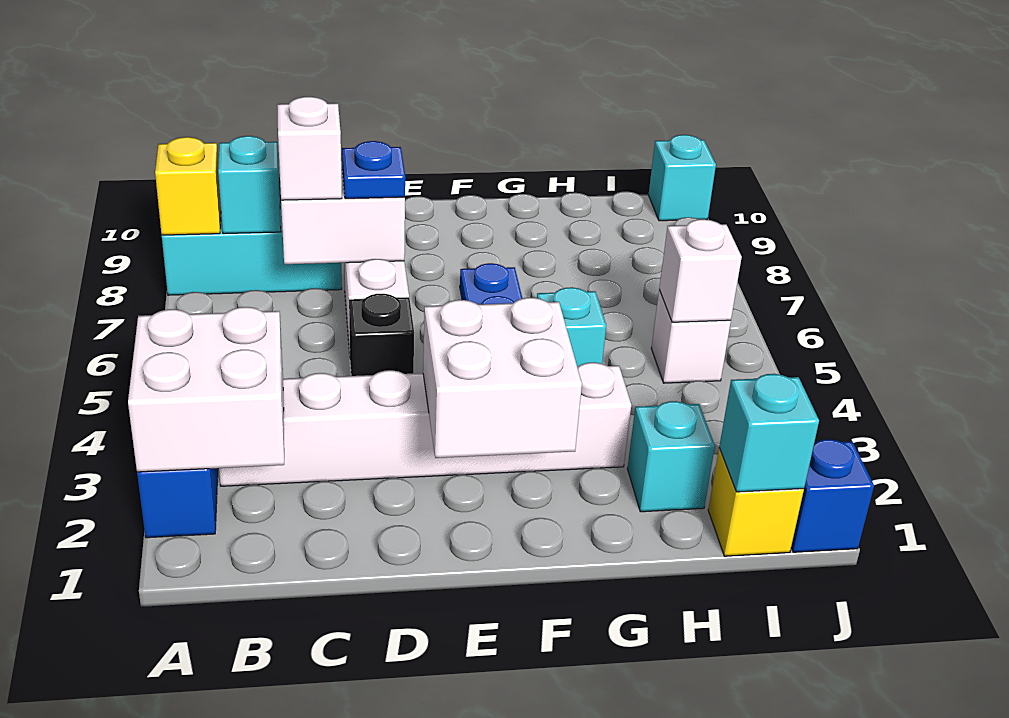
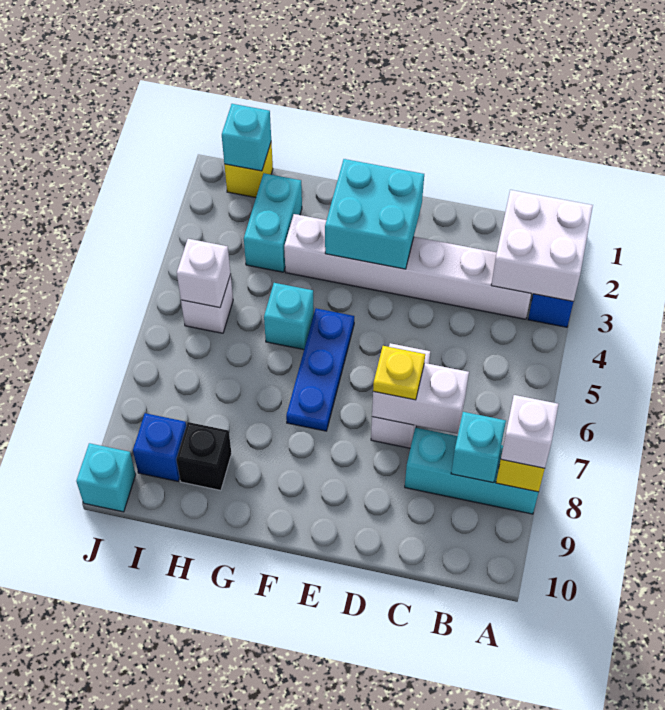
white brick C7 level 3 -> white brick A8 level 3
black brick D5 level 1 -> black brick H9 level 1
blue plate D7 level 3 -> yellow plate D7 level 3
white brick E2:F3 level 2 -> cyan brick E2:F3 level 2
cyan brick H2 level 1 -> cyan brick H2:H3 level 1
blue brick J1 level 1 -> blue brick I9 level 1

